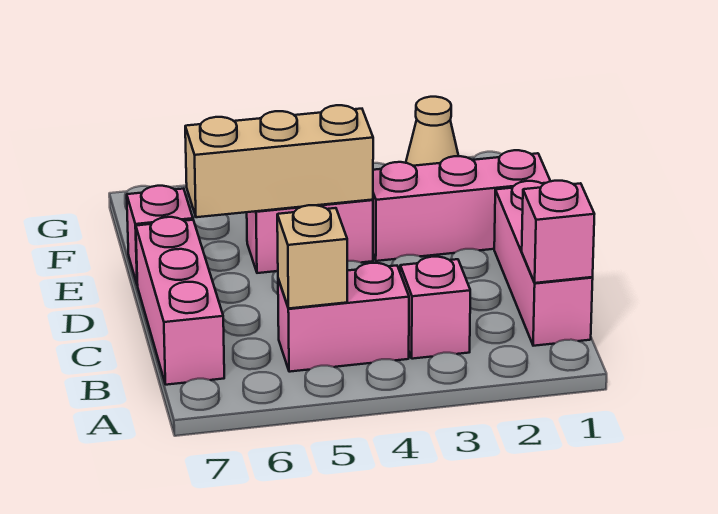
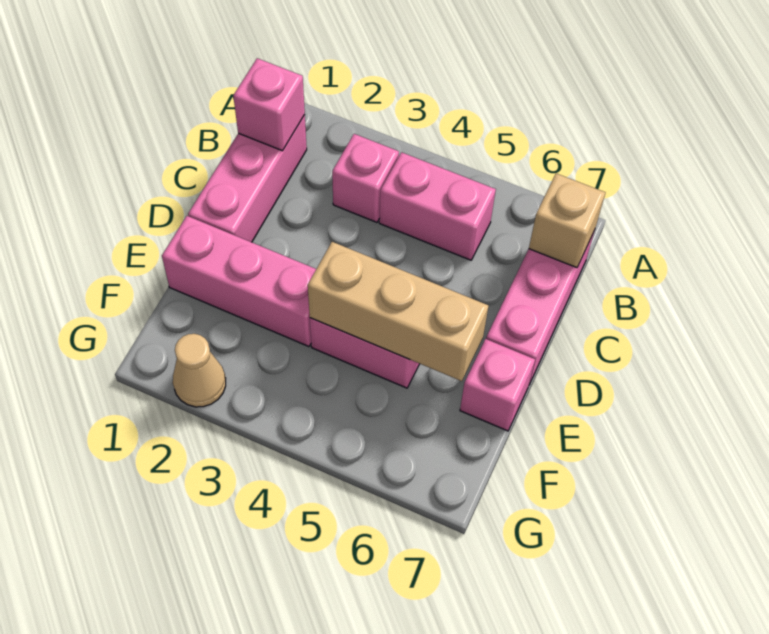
tan brick B5 level 2 -> tan brick B7 level 2

